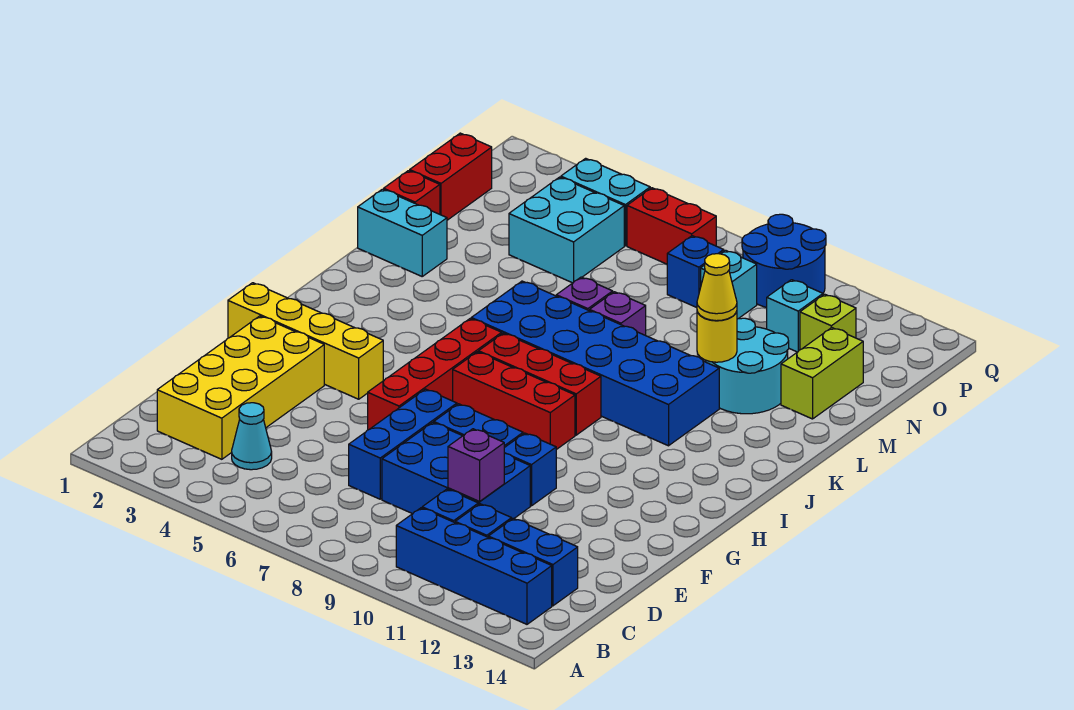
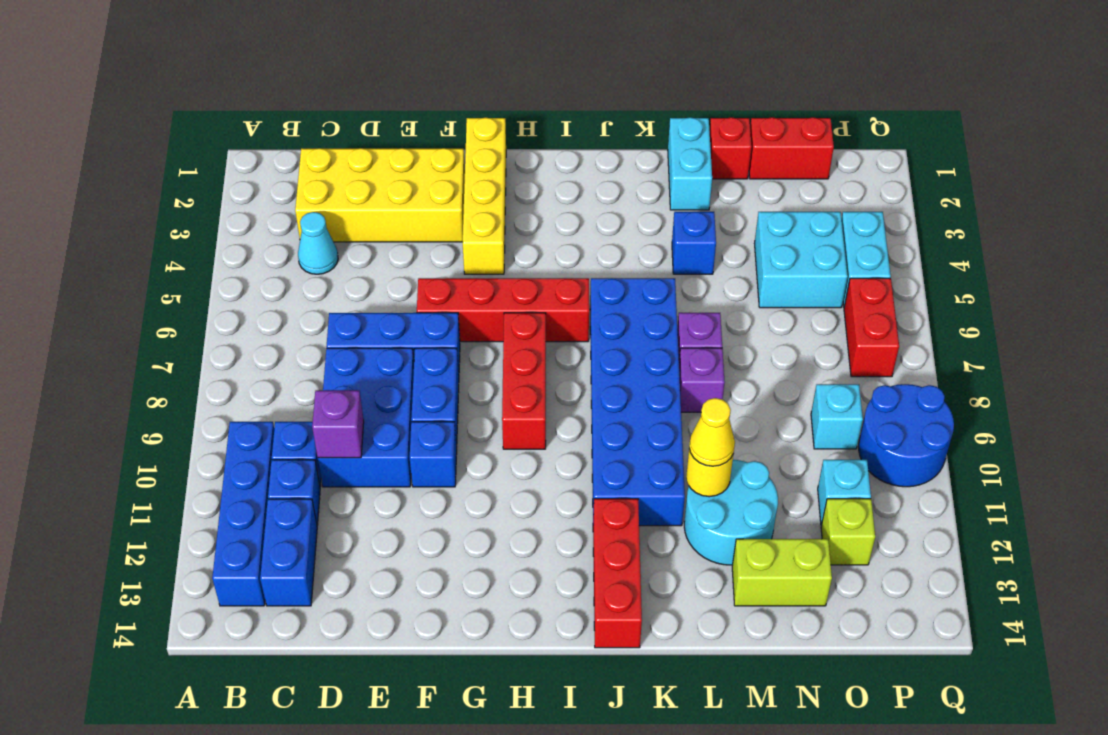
red brick I7:I9 level 1 -> red brick J12:J14 level 1
blue brick O8 level 1 -> blue brick L4 level 1

